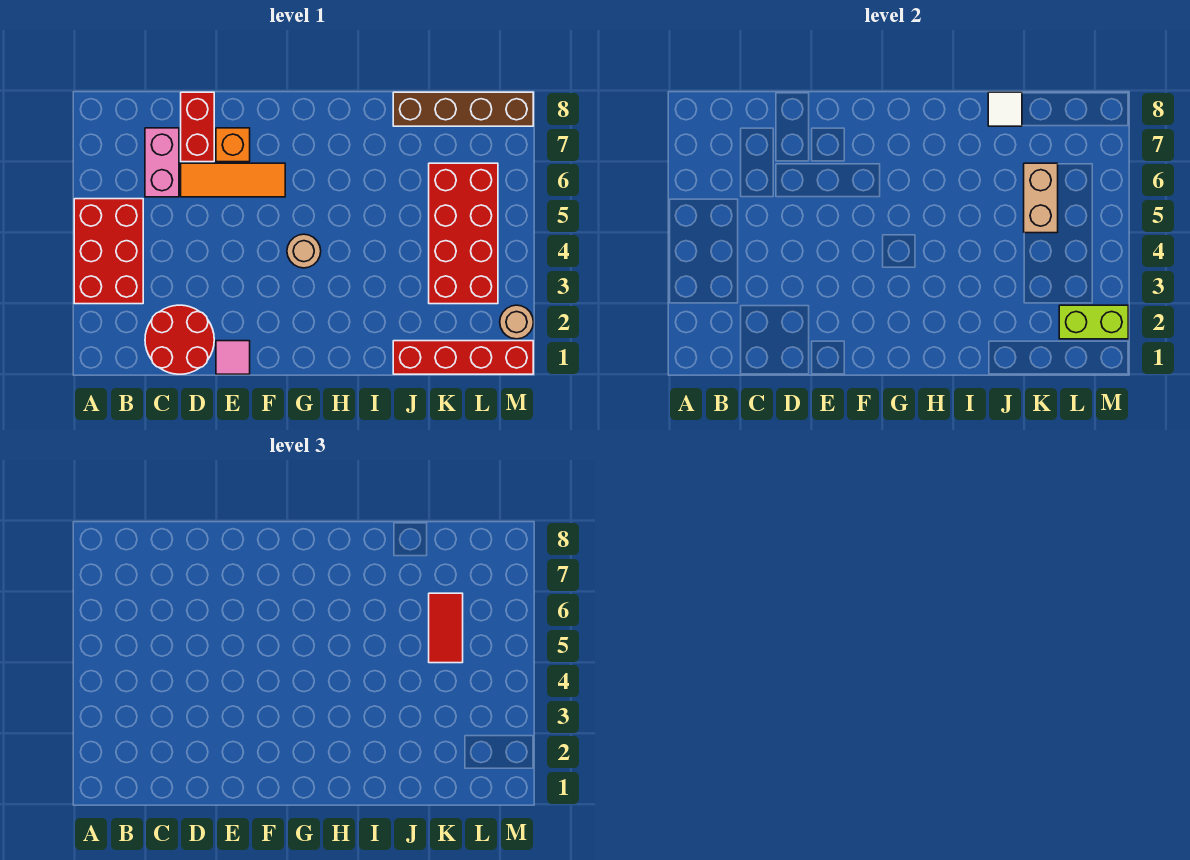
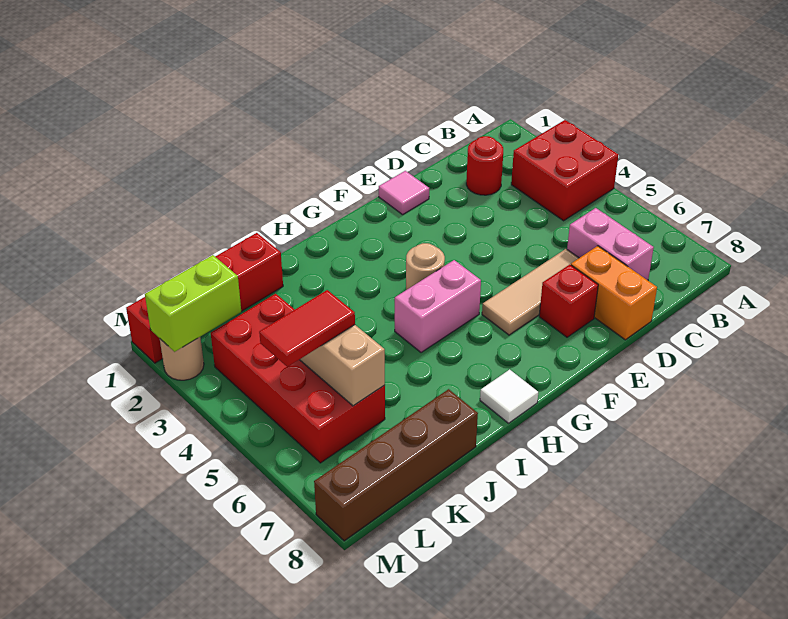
red brick A3:B5 level 1 -> red brick A3:B4 level 1
red round brick C1:D2 level 1 -> red round brick C2 level 1
orange tile D6:F6 level 1 -> tan tile D6:F6 level 1
red brick D7:D8 level 1 -> orange brick D7:D8 level 1
orange brick E7 level 1 -> red brick E7 level 1
none -> pink brick G5:H5 level 1
white tile J8 level 2 -> white tile H8 level 1
red tile K5:K6 level 3 -> red tile K5:L5 level 3

